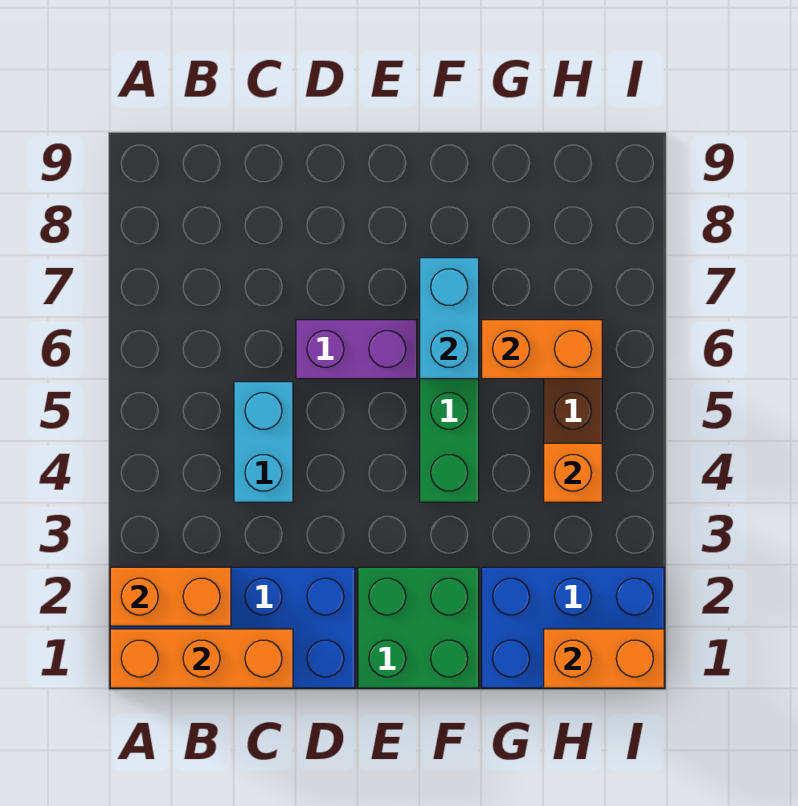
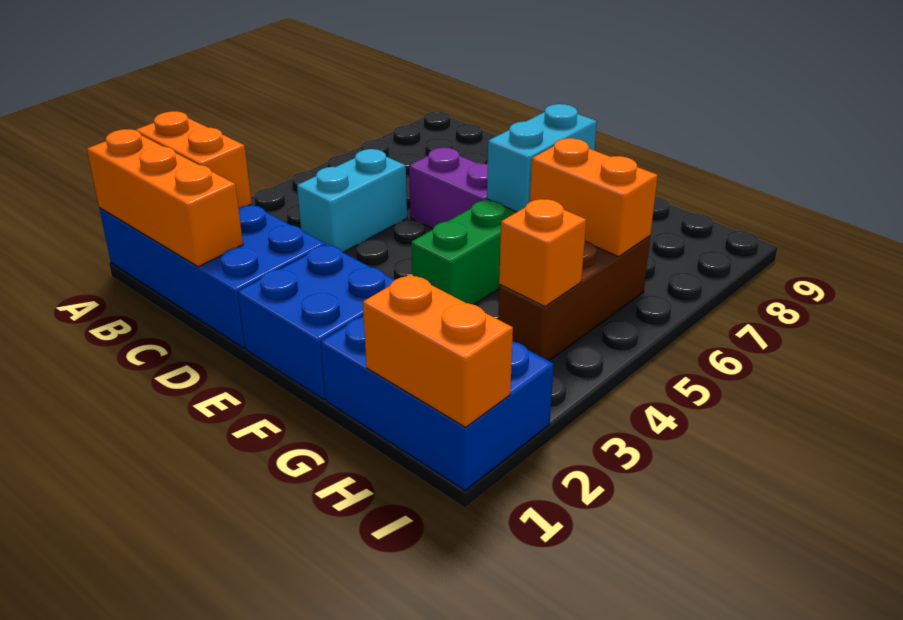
green brick E1:F2 level 1 -> blue brick E1:F2 level 1

